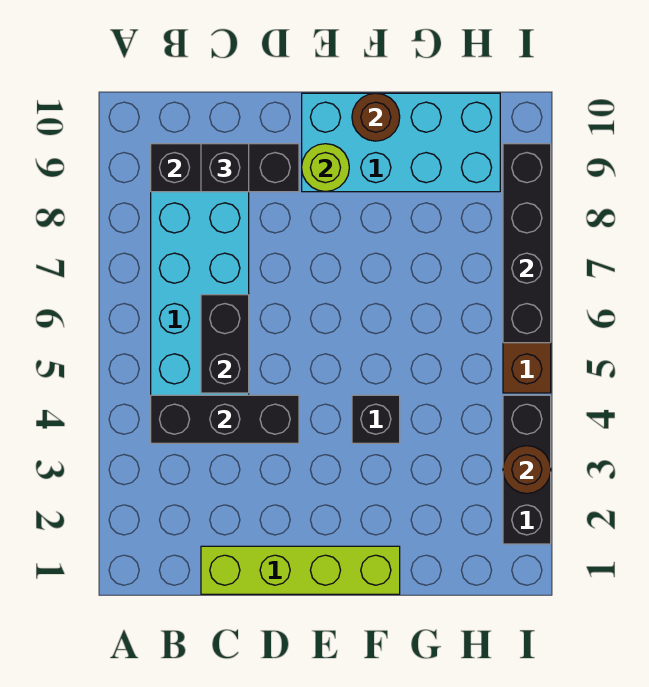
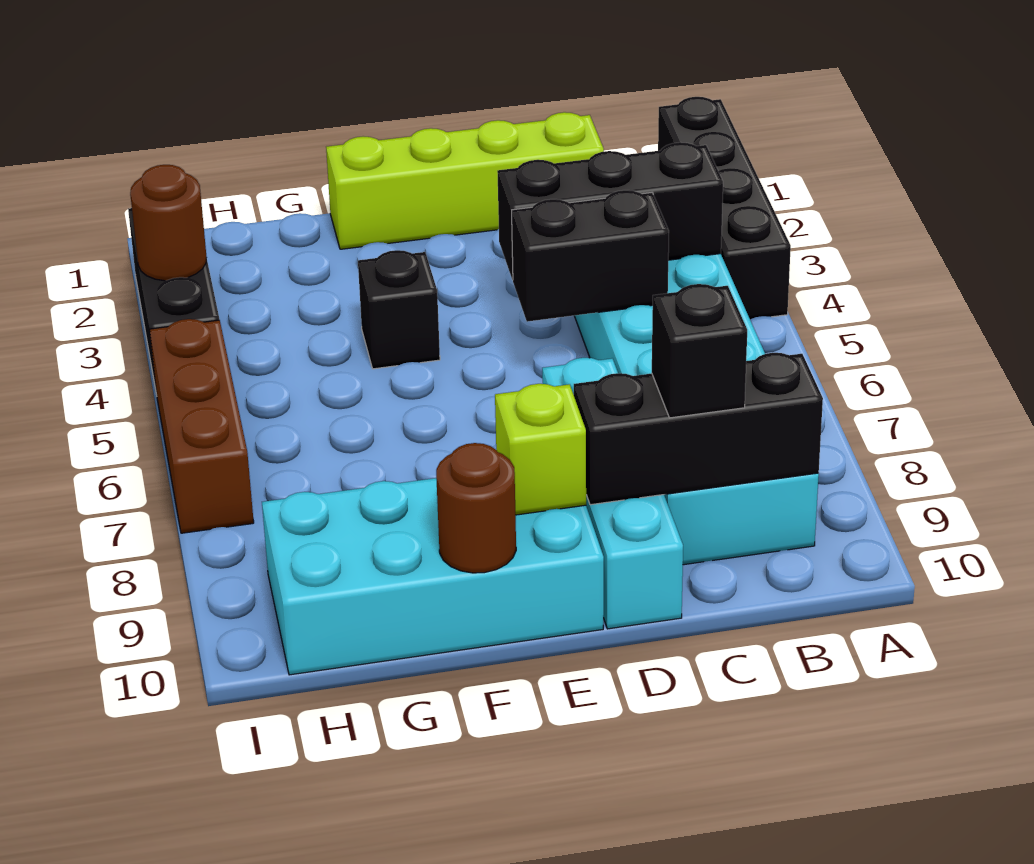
black brick C5:C6 level 2 -> black brick C5:D5 level 2
none -> cyan brick D7:D10 level 1
lime round brick E9 level 2 -> lime brick E9 level 2
black brick I6:I9 level 2 -> black brick A1:A4 level 1

